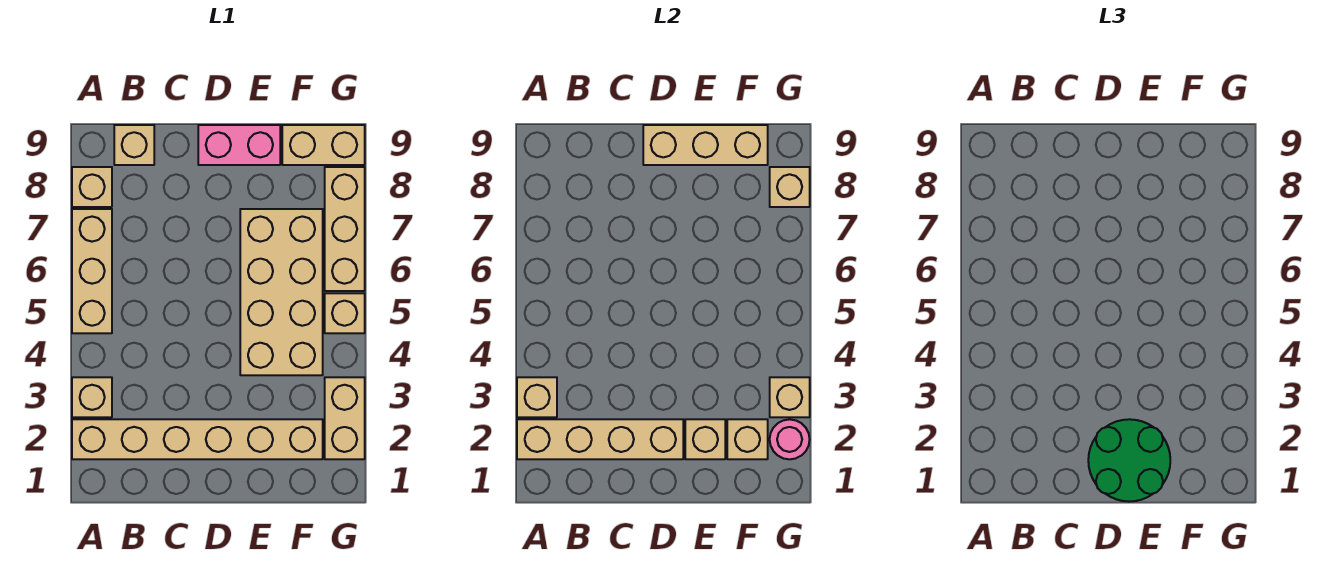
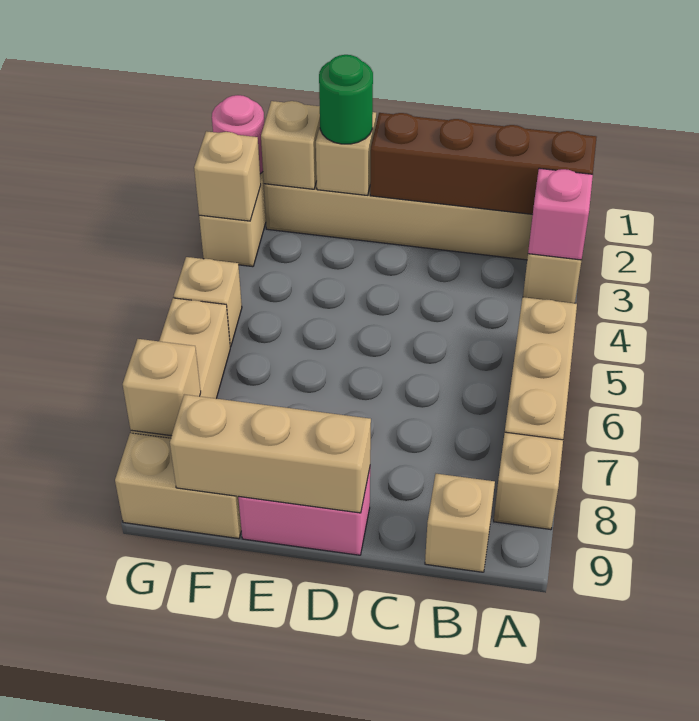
tan brick A2:D2 level 2 -> brown brick A2:D2 level 2
tan brick A3 level 2 -> pink brick A3 level 2
green round brick D1:E2 level 3 -> green round brick E2 level 3
tan brick E4:F7 level 1 -> none

